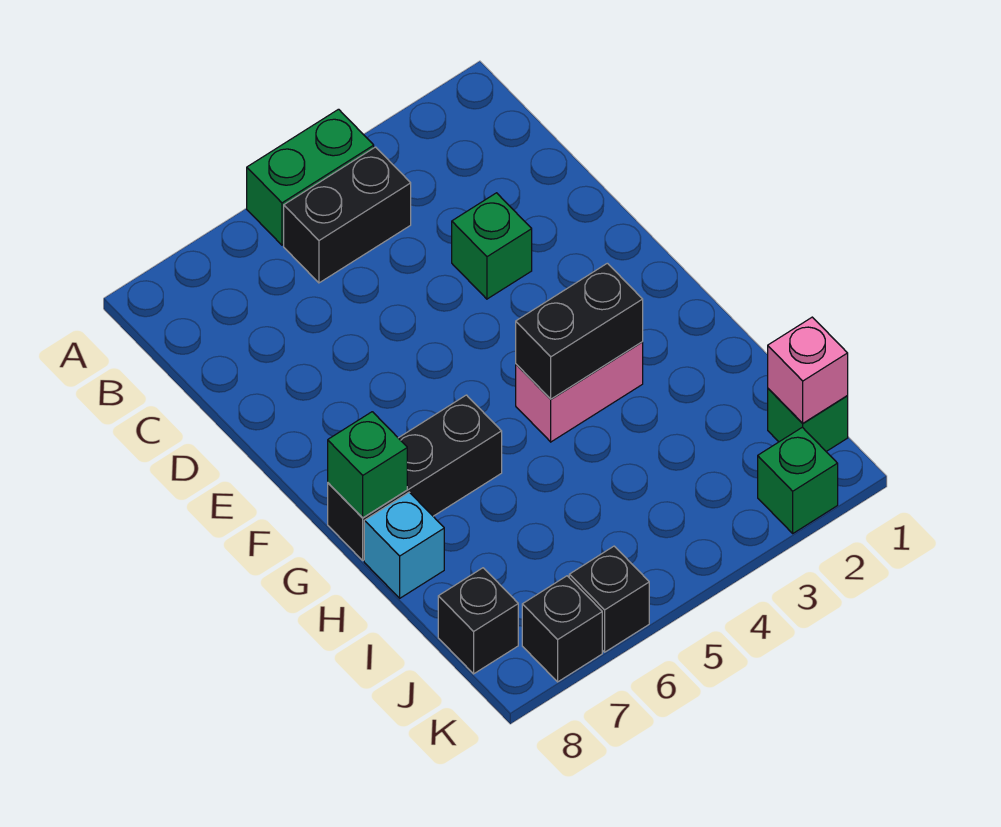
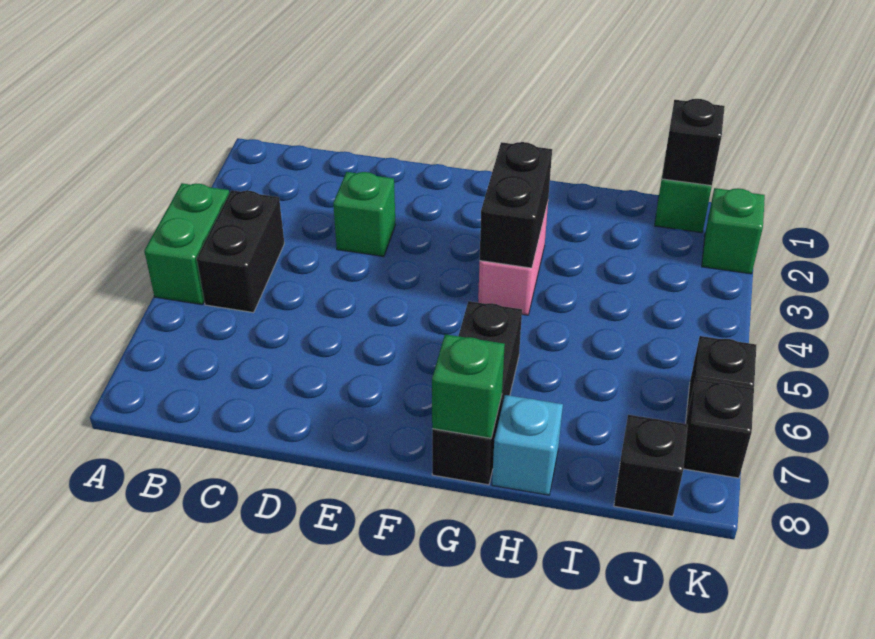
pink brick J1 level 2 -> black brick J1 level 2

